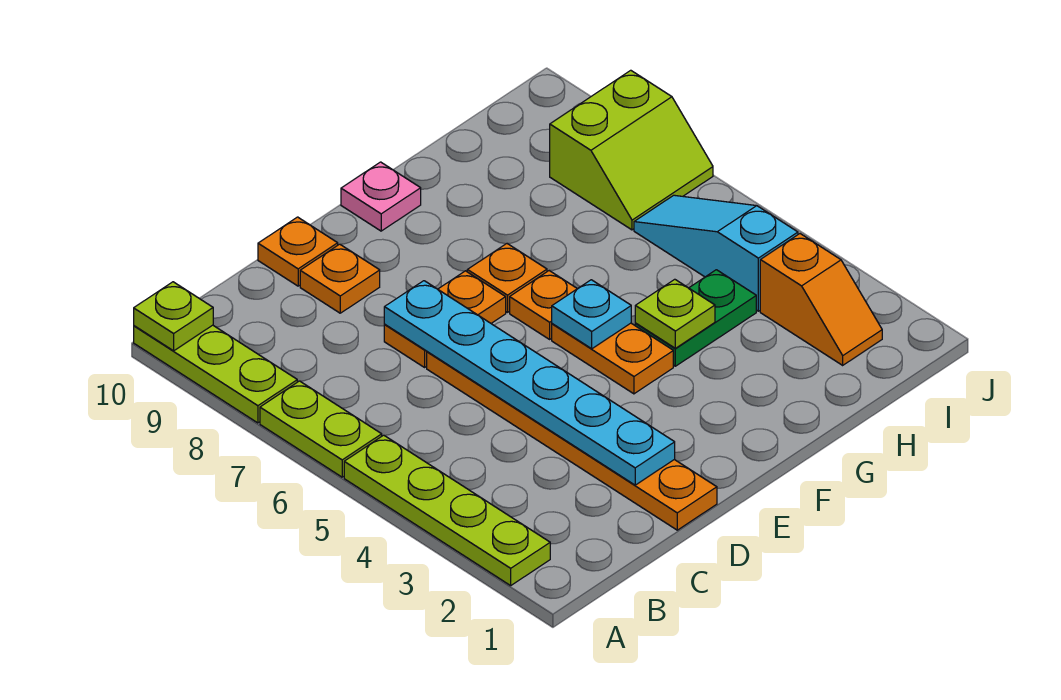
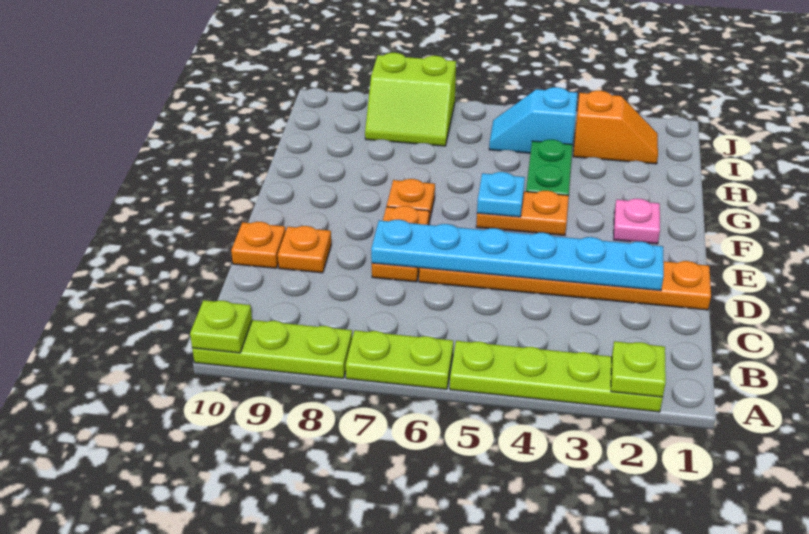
orange plate F6 level 1 -> none
pink plate F10 level 1 -> pink plate F2 level 1
lime plate G4 level 2 -> lime plate A2 level 2
cyan slope I4:I6 level 1 top 4 -> cyan slope I4:I5 level 1 top 4
lime slope I7:J8 level 1 top 8 -> lime slope I7:J8 level 1 top J

